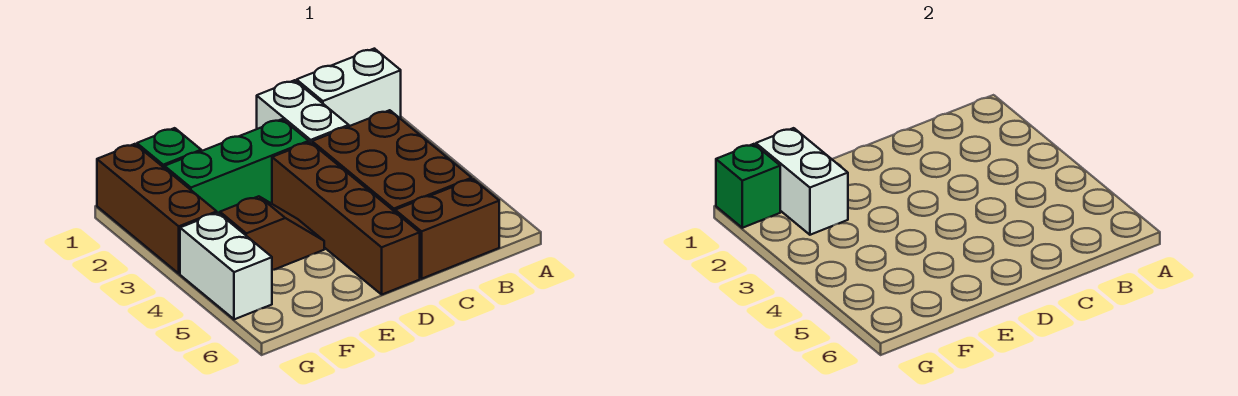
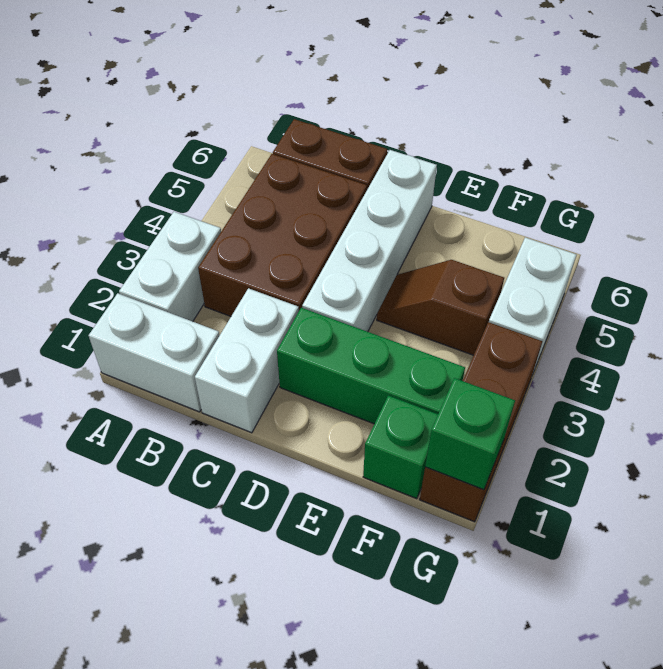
brown brick D3:D6 level 1 -> white brick D3:D6 level 1
white brick F1:F2 level 2 -> white brick A2:A3 level 1

